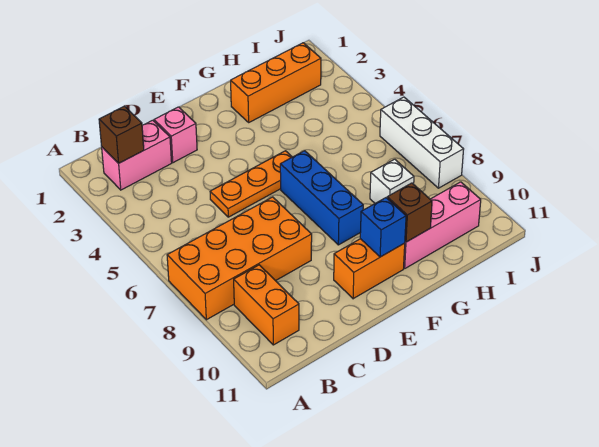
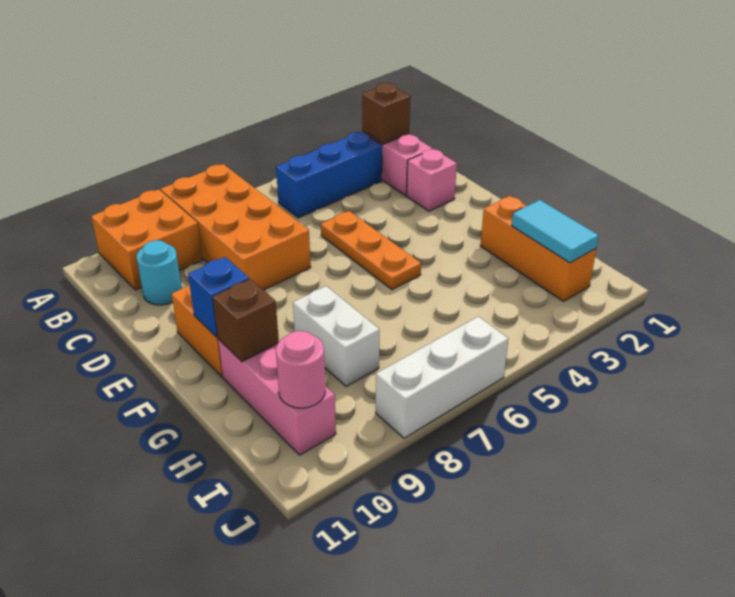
orange brick B9:B10 level 1 -> orange brick A9:B10 level 1
none -> cyan round brick C10 level 1
blue brick F6:F8 level 1 -> blue brick B3:B5 level 1
none -> cyan tile H2:I2 level 2
white brick H8 level 1 -> white brick G8:H8 level 1
none -> pink round brick I10 level 2

